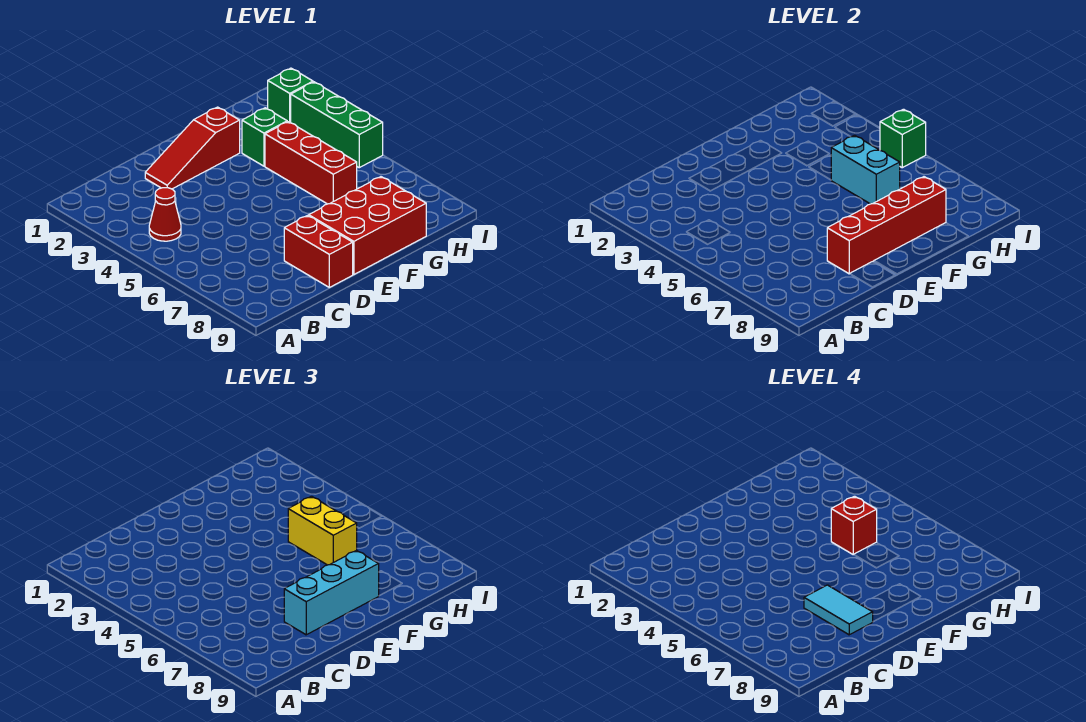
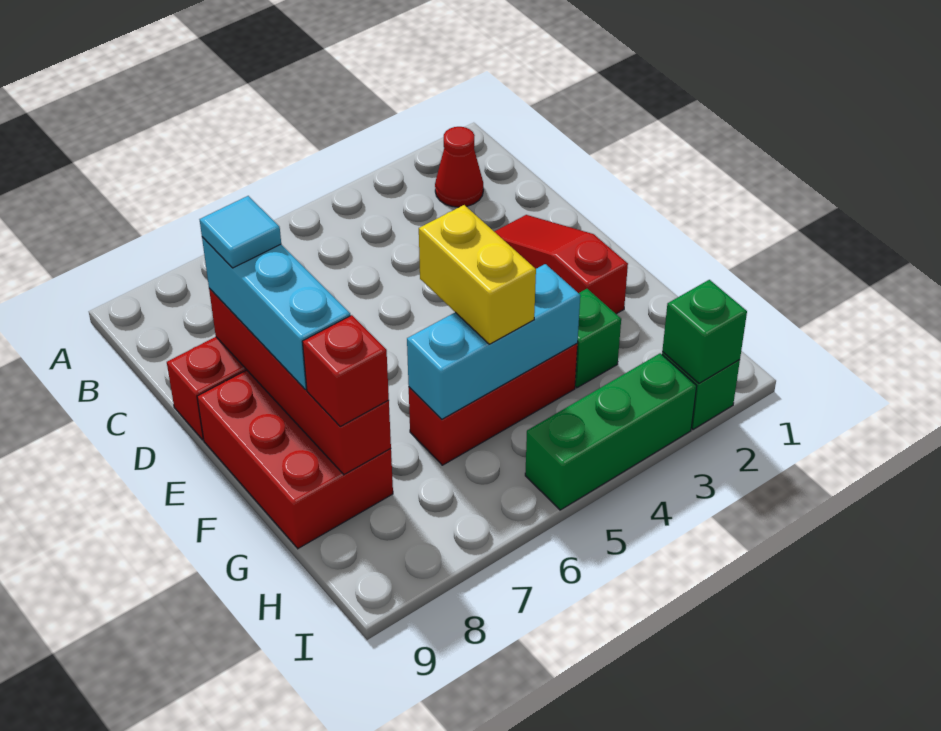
red cone B4 level 1 -> red cone B2 level 1
cyan tile D7:D8 level 4 -> cyan tile D8 level 4
cyan brick G5:G6 level 2 -> cyan brick G4:G6 level 2
yellow brick G5:G6 level 3 -> yellow brick F5:G5 level 3
red brick G5 level 4 -> red brick G8 level 3
green brick I5 level 2 -> green brick I2 level 2

